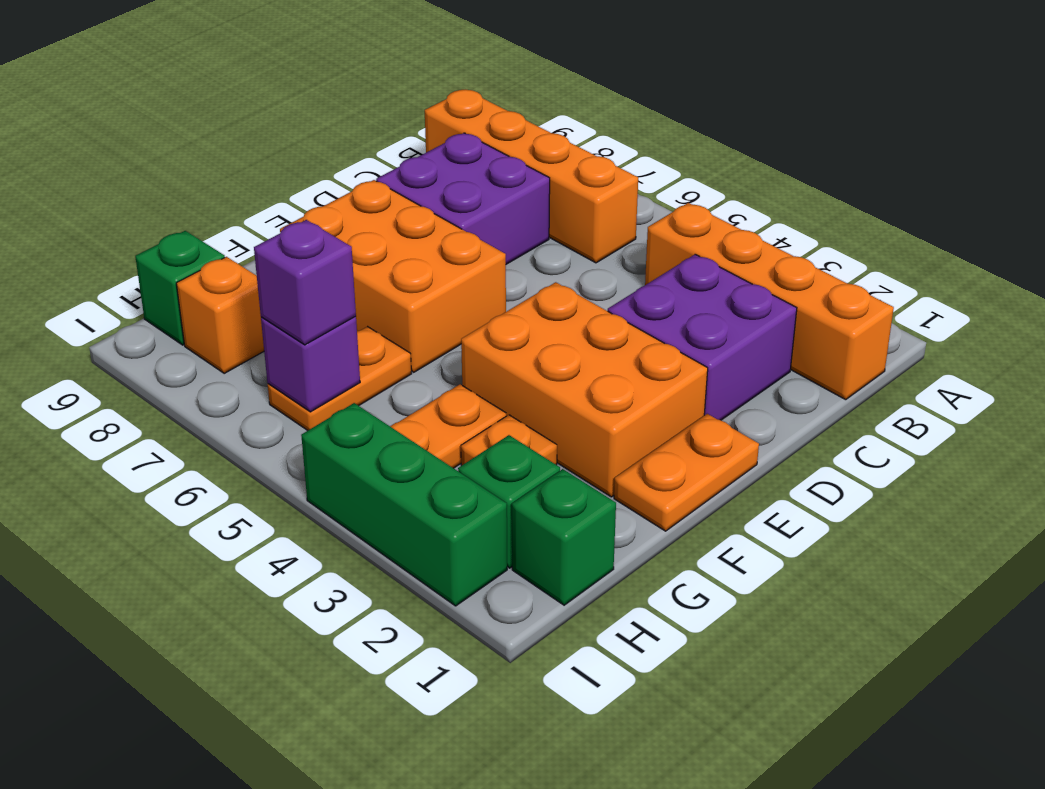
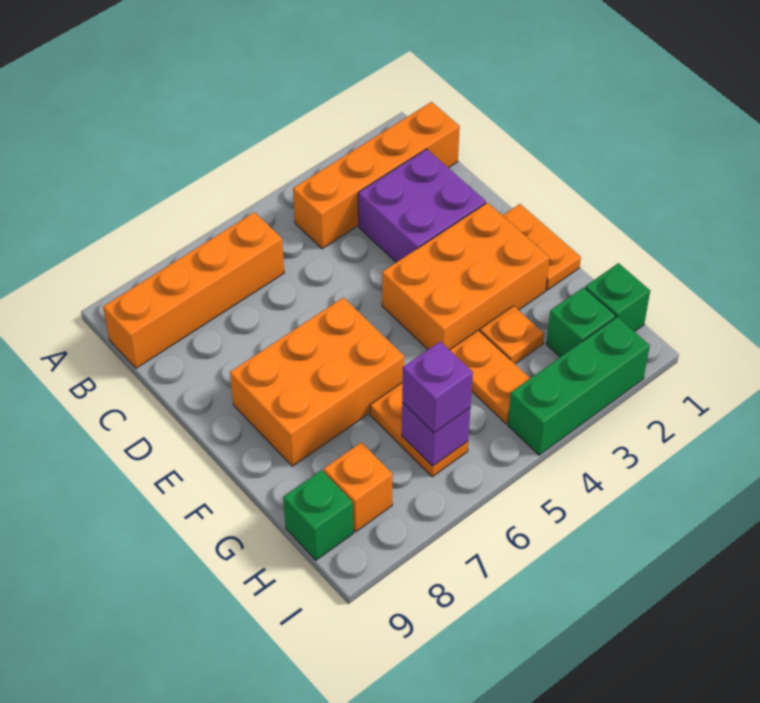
purple brick C7:D8 level 1 -> none

